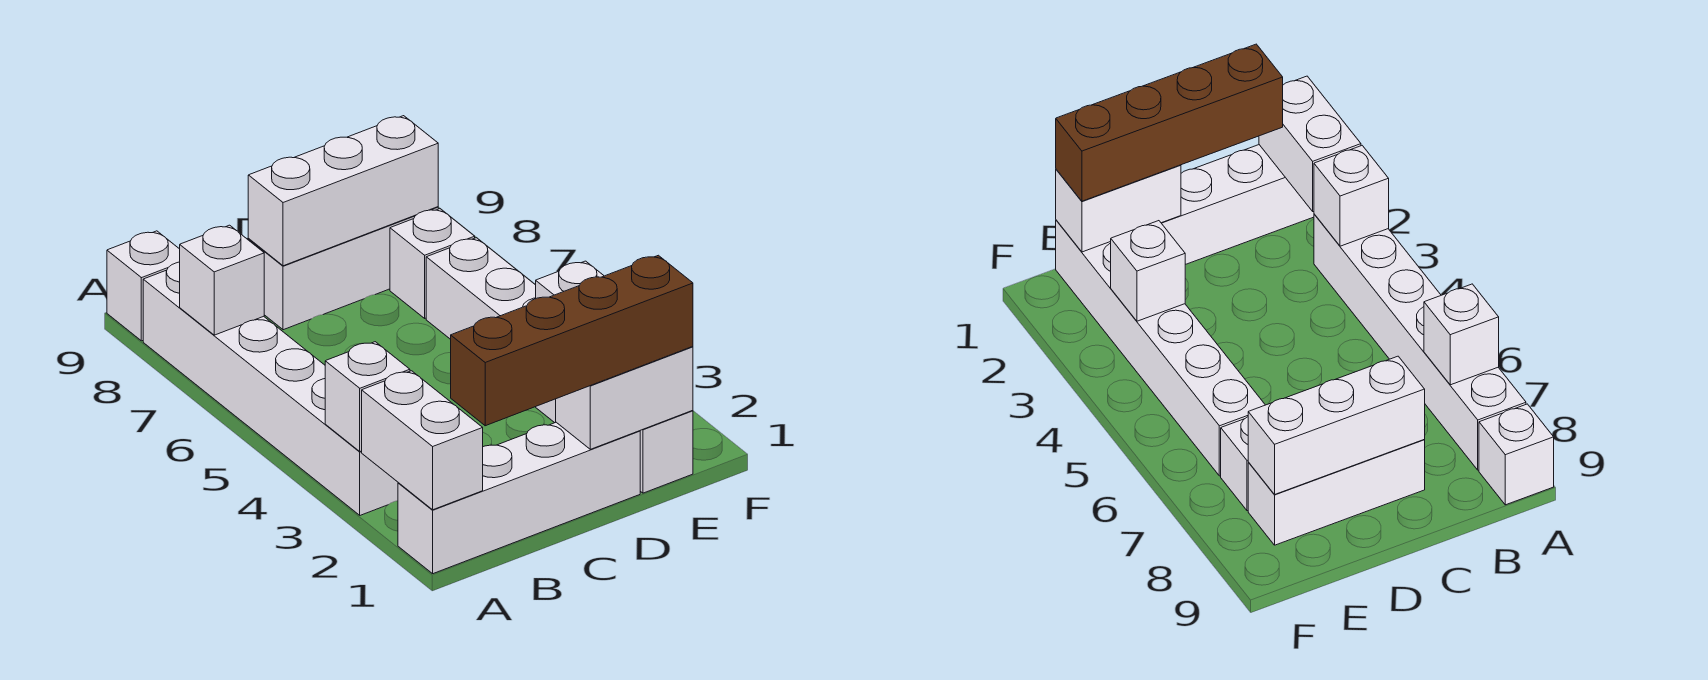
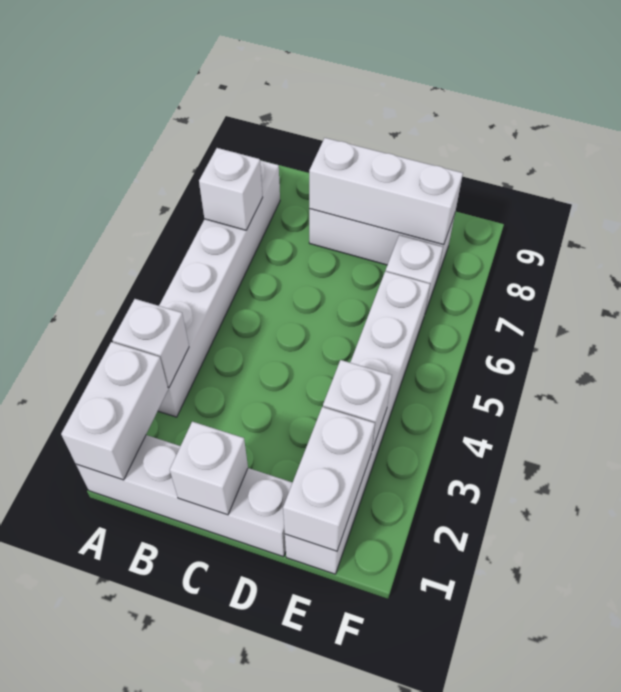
white brick A9 level 1 -> white brick C1 level 2
brown brick B1:E1 level 3 -> none
white brick D1:E1 level 2 -> white brick E1:E2 level 2

